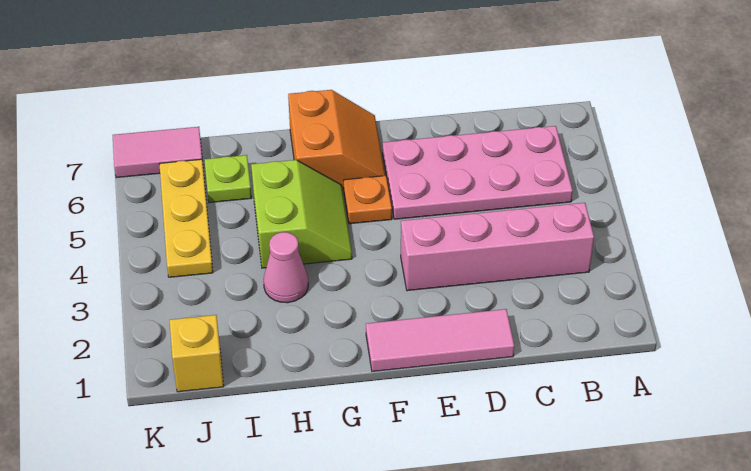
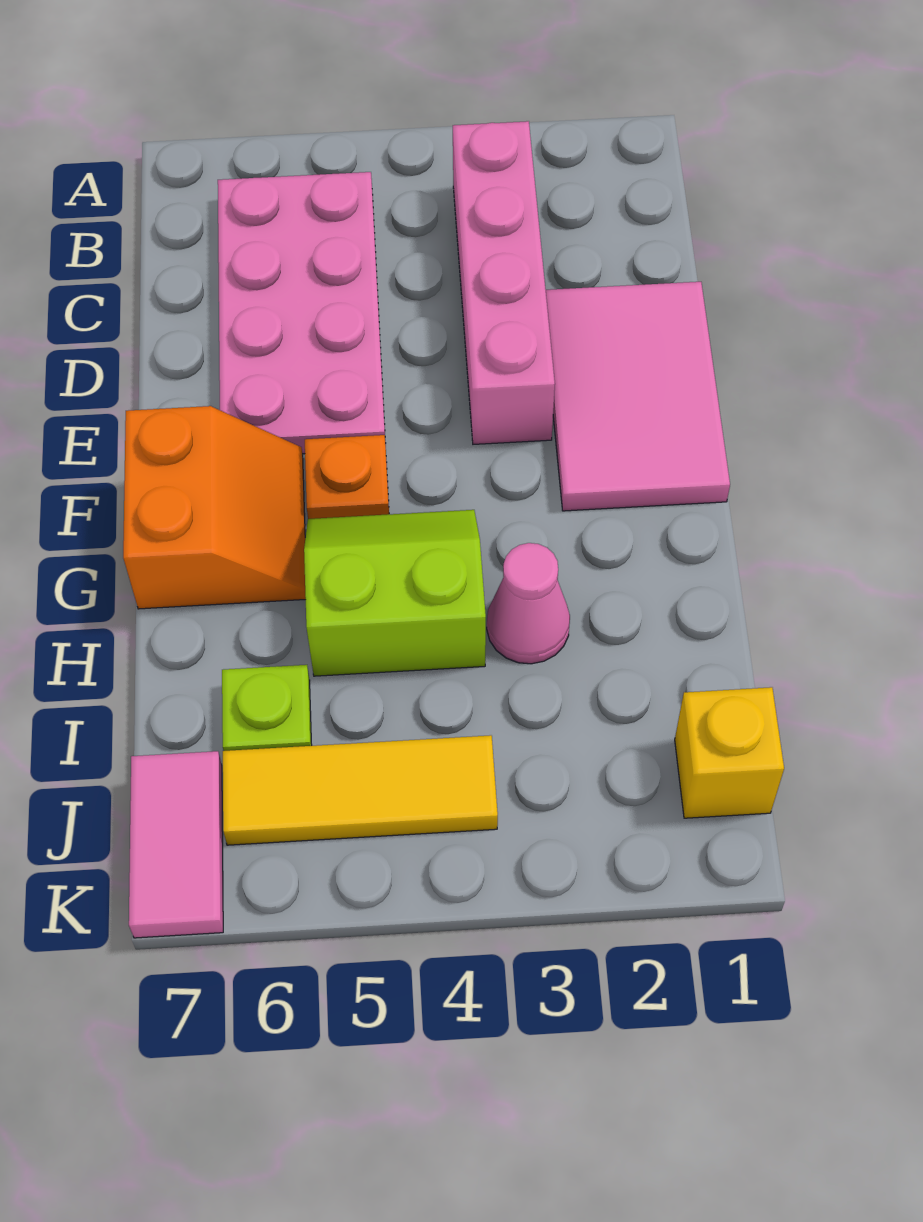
pink tile D1:F1 level 1 -> pink tile D1:F2 level 1
orange slope F6:G7 level 1 top G -> orange slope F6:G7 level 1 top 7
yellow plate J4:J6 level 1 -> yellow tile J4:J6 level 1

